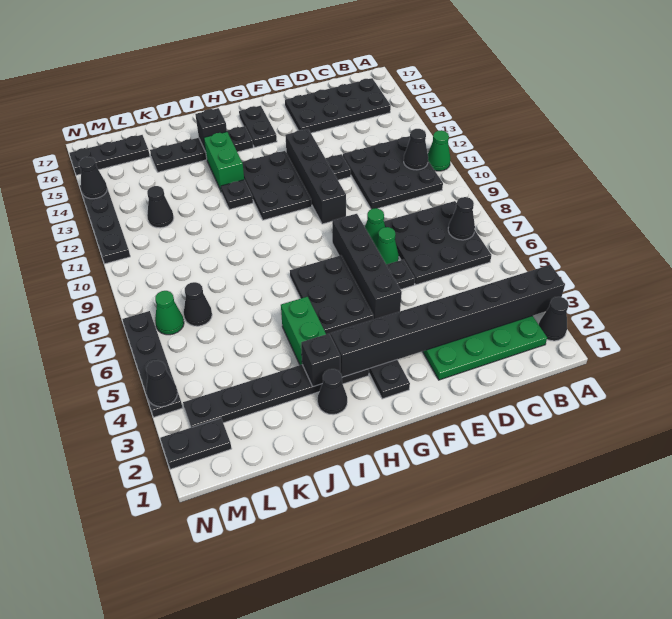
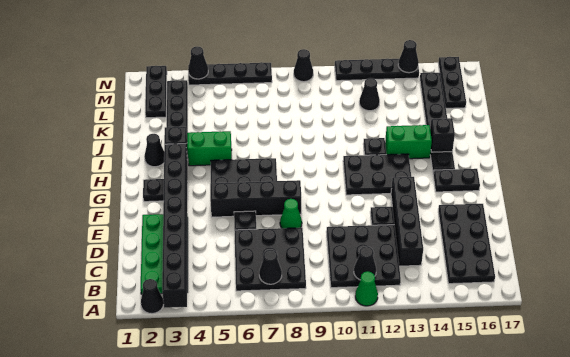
green cone E7 level 1 -> none
black brick F10:F13 level 1 -> black brick C13:F13 level 1
black plate H15:K15 level 1 -> black plate H15:M15 level 1
black cone L7 level 1 -> black cone N9 level 1
black plate M2:N2 level 1 -> black plate L2:N2 level 1
green cone M7 level 1 -> none

